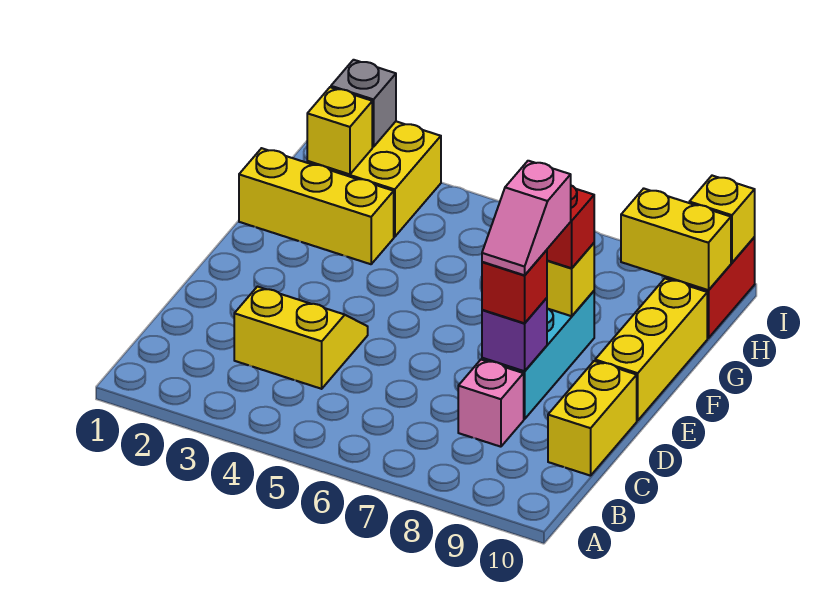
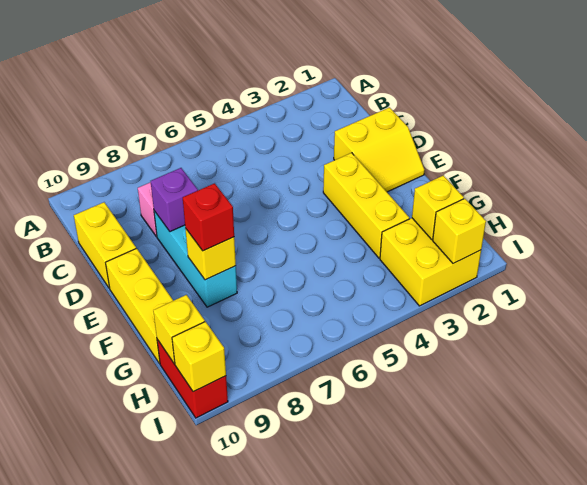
yellow slope C3:D4 level 1 top C -> yellow slope D1:E2 level 1 top D
red brick D8 level 3 -> none
pink slope D8:E8 level 4 top E -> none
yellow brick G1:G3 level 1 -> yellow brick E3:G3 level 1
yellow brick H9:H10 level 2 -> yellow brick H10 level 2
grey brick I2 level 2 -> yellow brick I2 level 2

